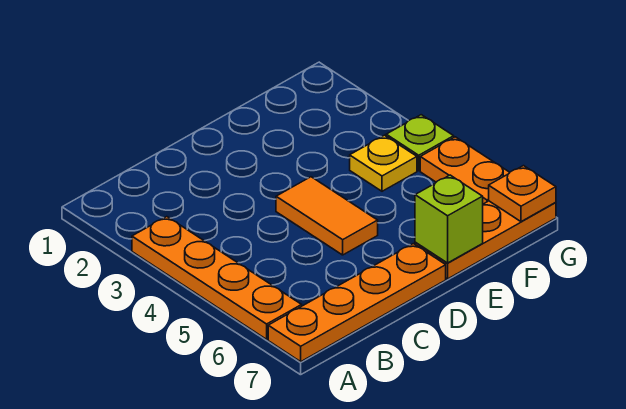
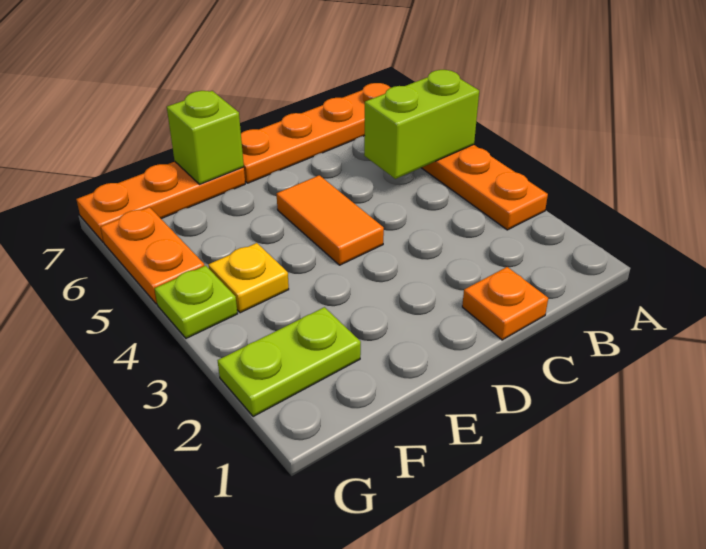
none -> lime brick A5:B5 level 2
none -> lime plate F2:G2 level 1
orange plate G7 level 2 -> orange plate C1 level 1

